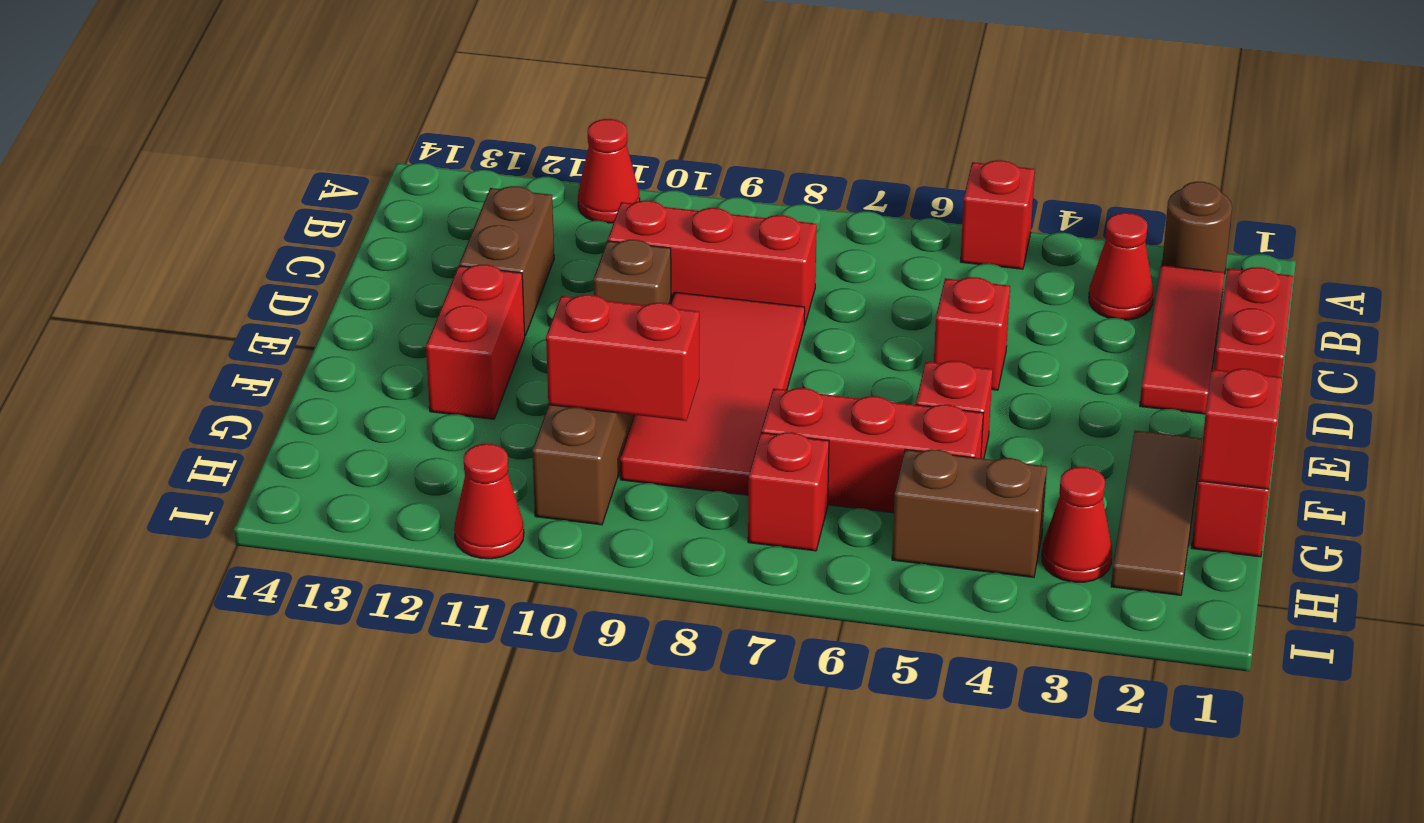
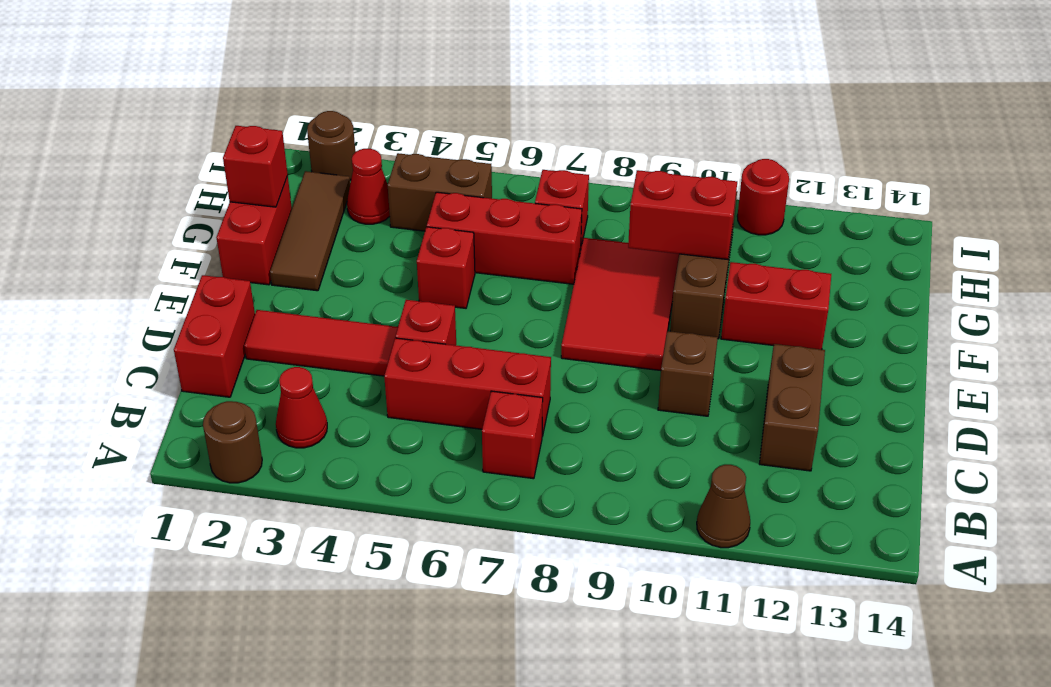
red brick A5 level 1 -> red brick B7 level 1
red cone A11 level 1 -> brown cone A11 level 1
red tile B2:D2 level 1 -> red tile D2:D4 level 1
red brick C8:C10 level 1 -> red brick C5:C7 level 1
red tile D8:G9 level 1 -> red tile E8:G9 level 1
red brick E12:F12 level 1 -> red brick F11:F12 level 1
none -> brown round brick I2 level 1
red cone I11 level 1 -> red round brick I11 level 1

